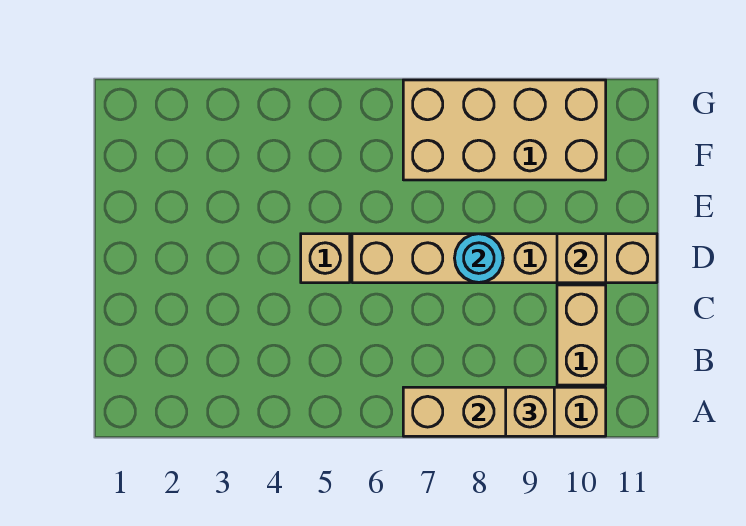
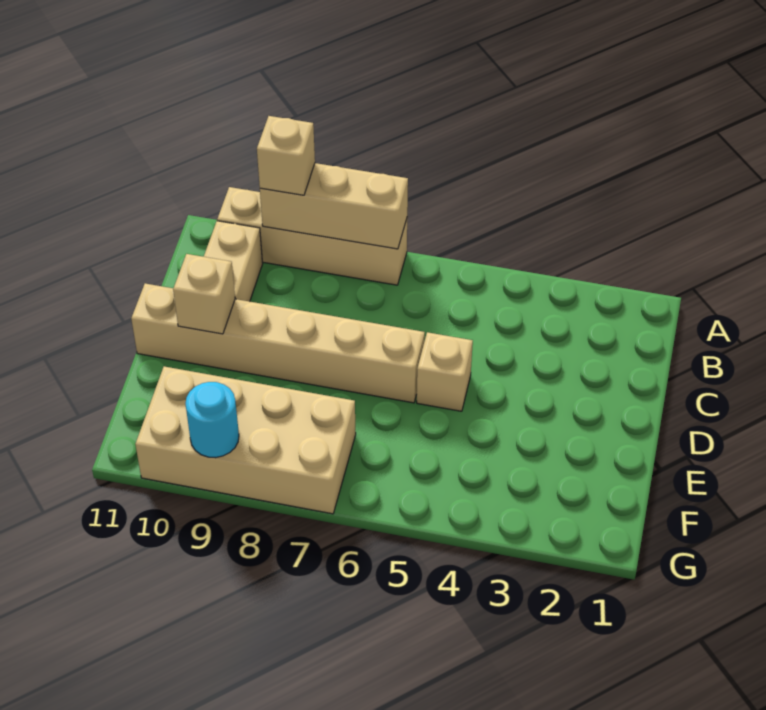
cyan round brick D8 level 2 -> cyan round brick G9 level 2

